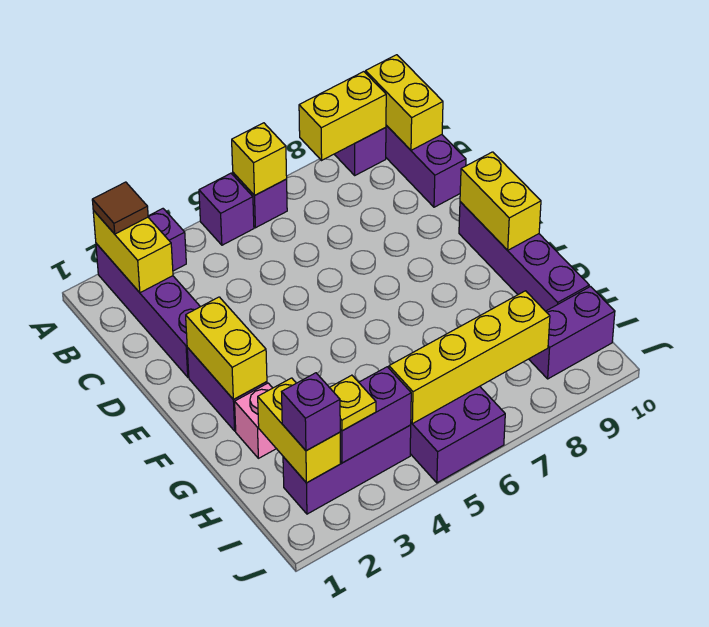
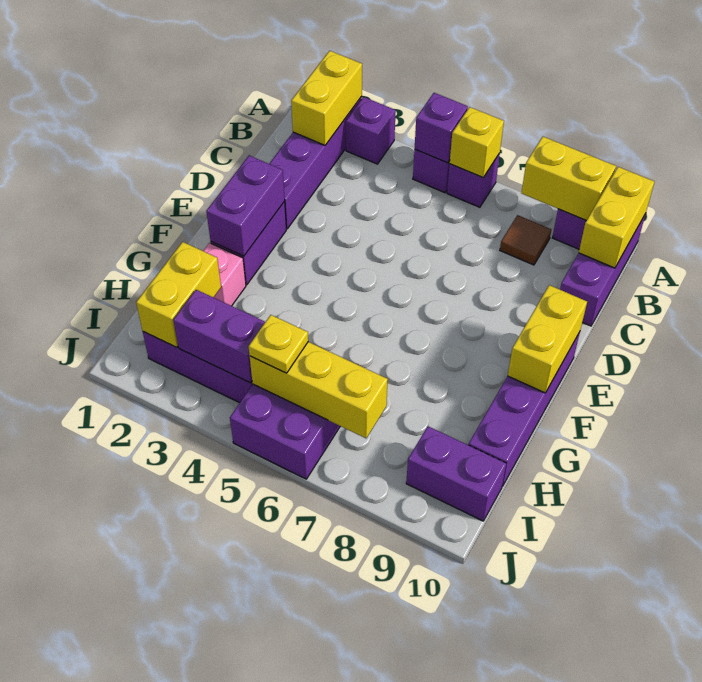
brown tile A2 level 3 -> brown tile B8 level 1
yellow brick E2:F2 level 2 -> purple brick E2:F2 level 2
purple brick I2 level 3 -> purple brick A5 level 2
yellow plate I3 level 3 -> yellow plate I5 level 3
yellow brick I5:I8 level 2 -> yellow brick I5:I7 level 2

